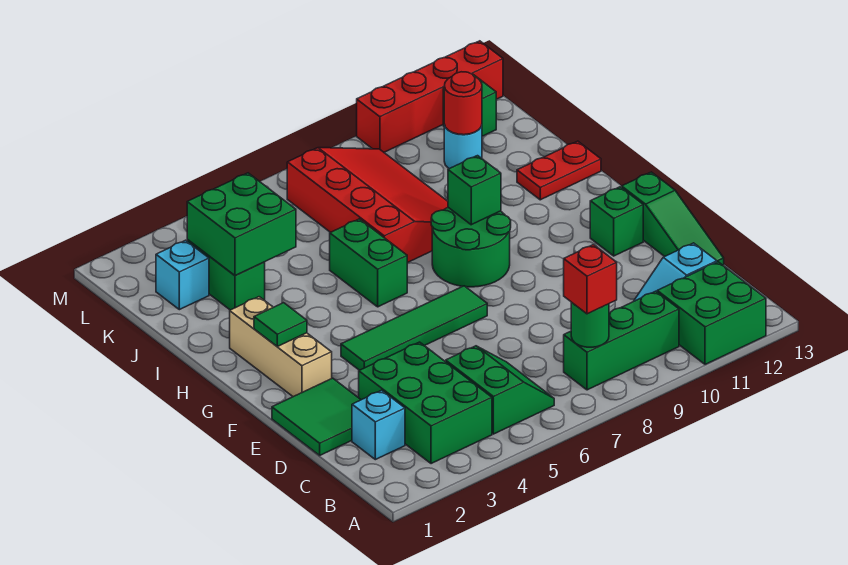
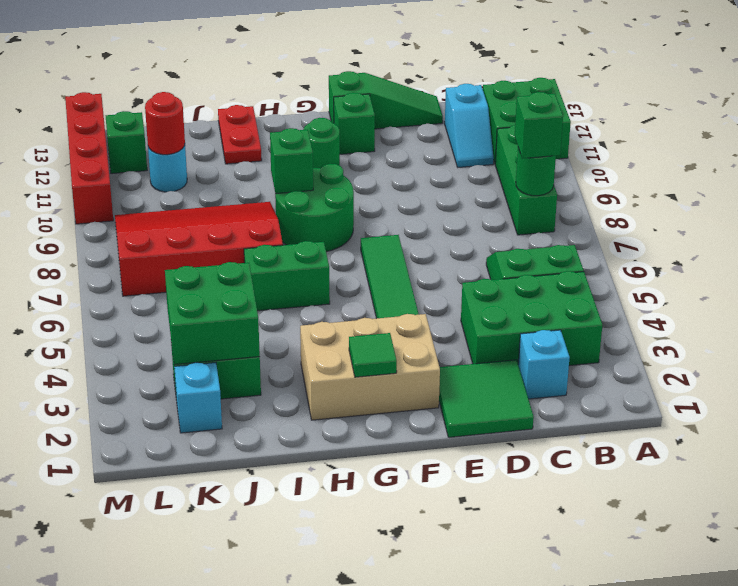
red brick B8 level 3 -> green brick B8 level 3
tan brick F2:H2 level 1 -> tan brick F2:H3 level 1
none -> green round brick G11 level 1

